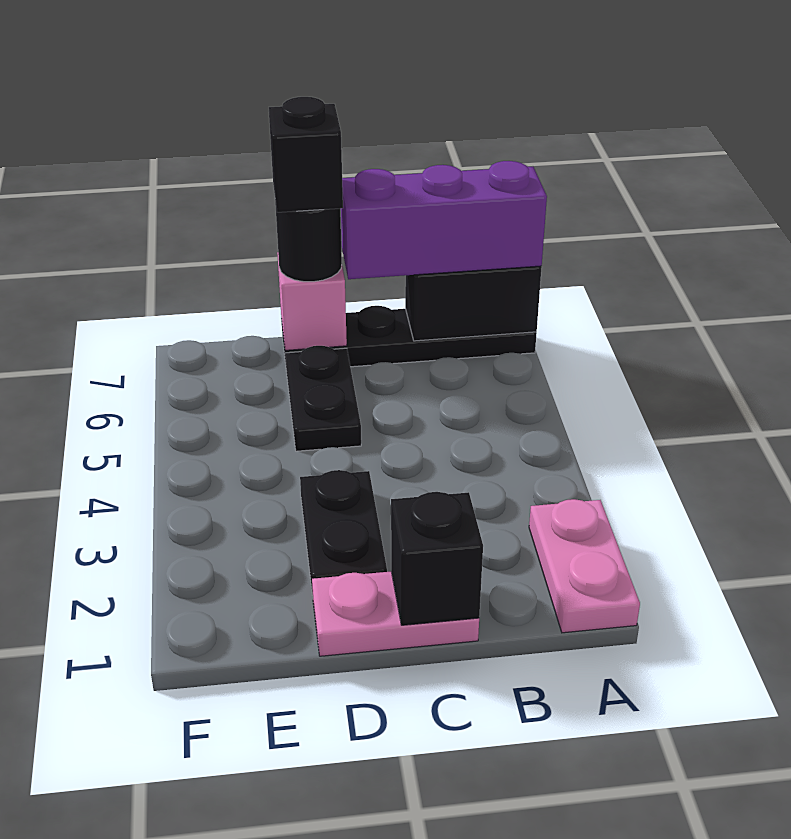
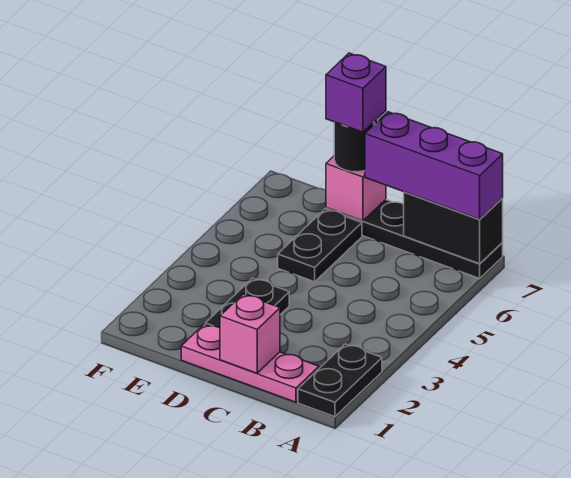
pink plate A1:A2 level 1 -> black plate A1:A2 level 1
pink plate C1:D1 level 1 -> pink plate B1:D1 level 1
black brick C1 level 2 -> pink brick C1 level 2
black brick D7 level 4 -> purple brick D7 level 4

